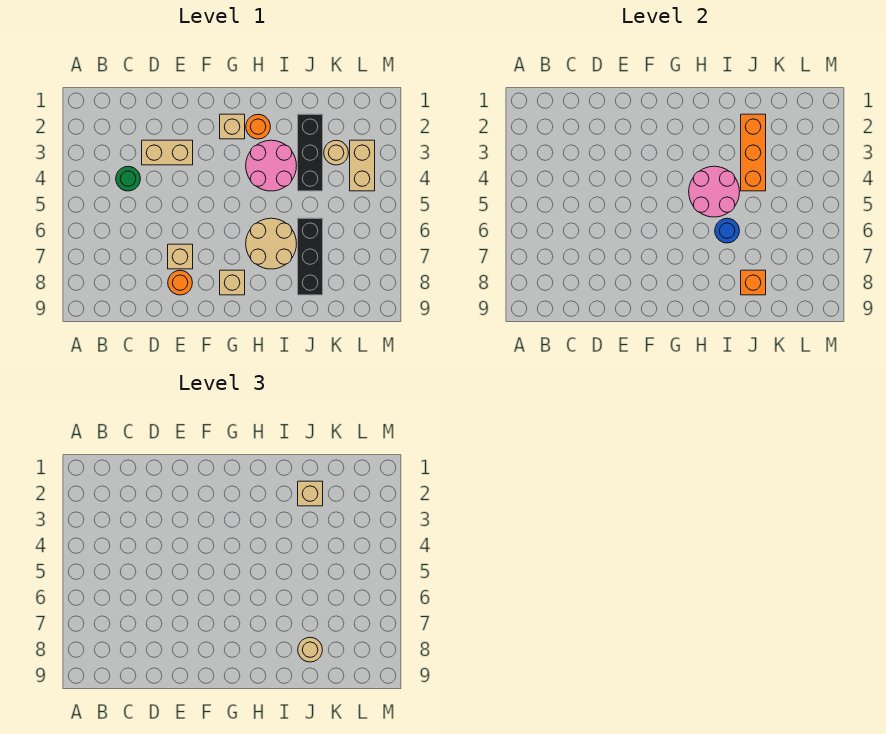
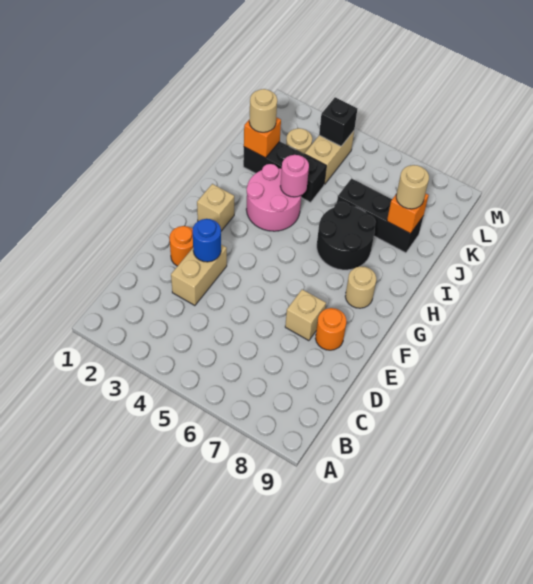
green round brick C4 level 1 -> none
tan brick G8 level 1 -> tan round brick G8 level 1
orange round brick H2 level 1 -> orange round brick E2 level 1
pink round brick H4:I5 level 2 -> pink round brick I4 level 2
tan round brick H6:I7 level 1 -> black round brick H6:I7 level 1
blue round brick I6 level 2 -> blue round brick E3 level 2
orange brick J2:J4 level 2 -> orange brick J2 level 2
tan brick J2 level 3 -> tan round brick J2 level 3
tan brick L3:L4 level 1 -> tan brick K4:L4 level 1
none -> black brick L4 level 2

